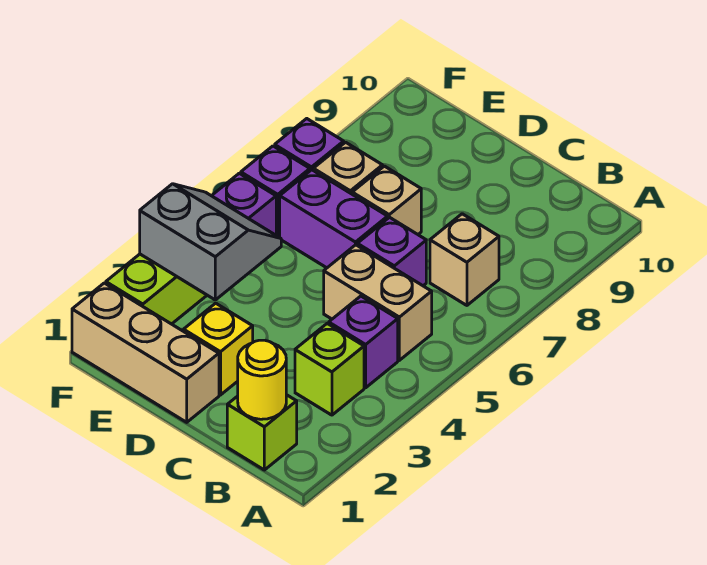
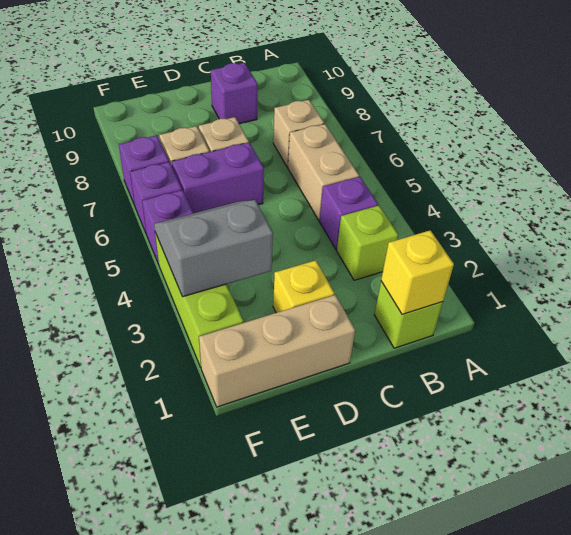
yellow round brick B1 level 2 -> yellow brick B1 level 2
tan brick B5:C5 level 1 -> tan brick B5:B6 level 1
purple brick C6 level 1 -> purple brick C9 level 1

